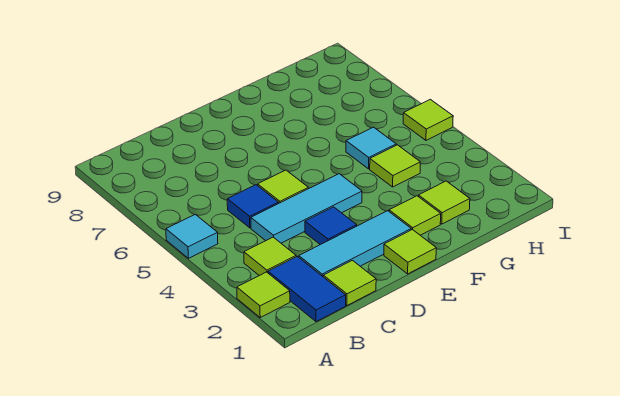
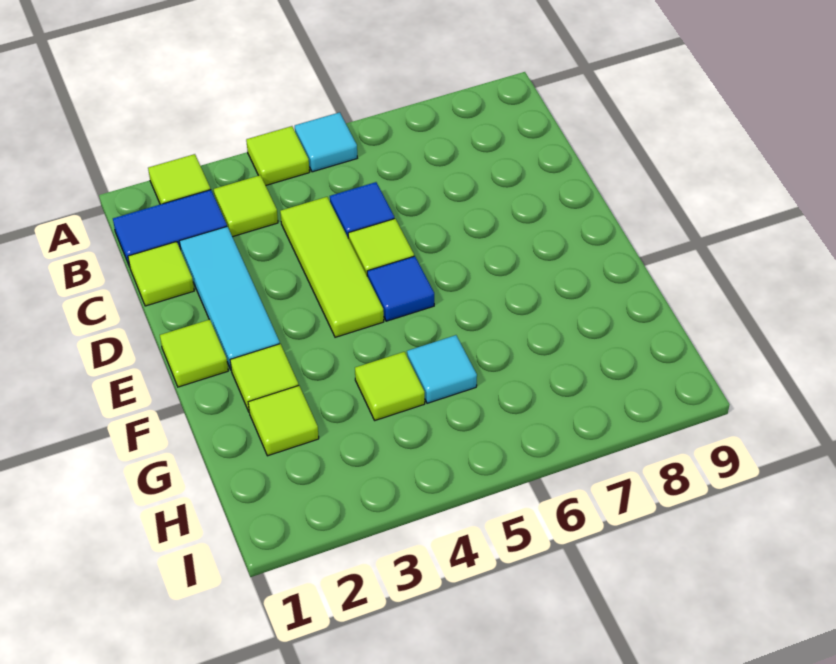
cyan tile C4:E4 level 1 -> lime tile C4:E4 level 1
blue tile D3 level 1 -> blue tile E5 level 1
lime tile I5 level 1 -> lime tile A4 level 1

